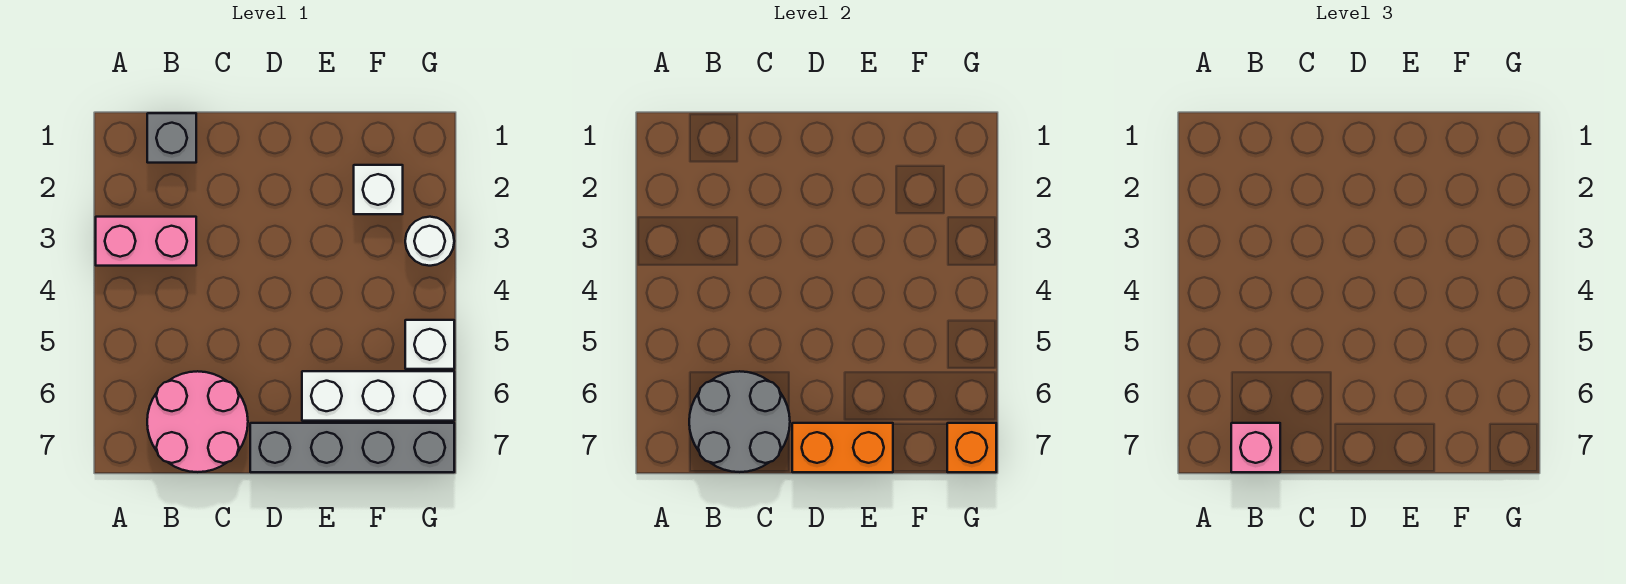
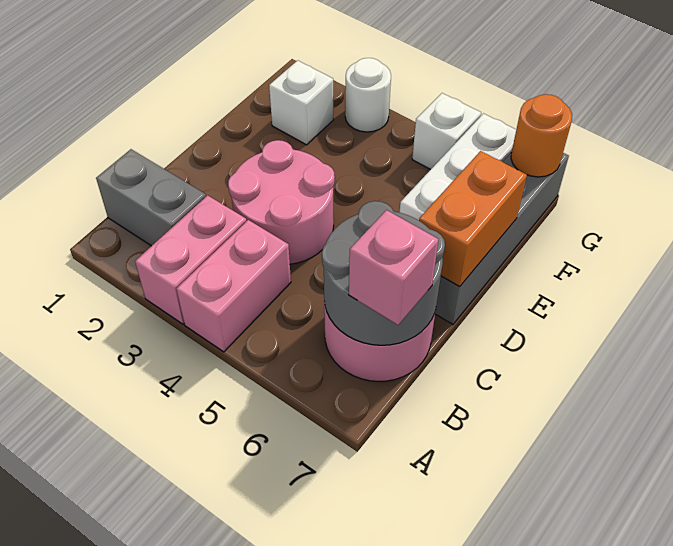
none -> pink brick A4:B4 level 1
grey brick B1 level 1 -> grey brick B1:B2 level 1
none -> pink round brick C3:D4 level 1
orange brick G7 level 2 -> orange round brick G7 level 2

